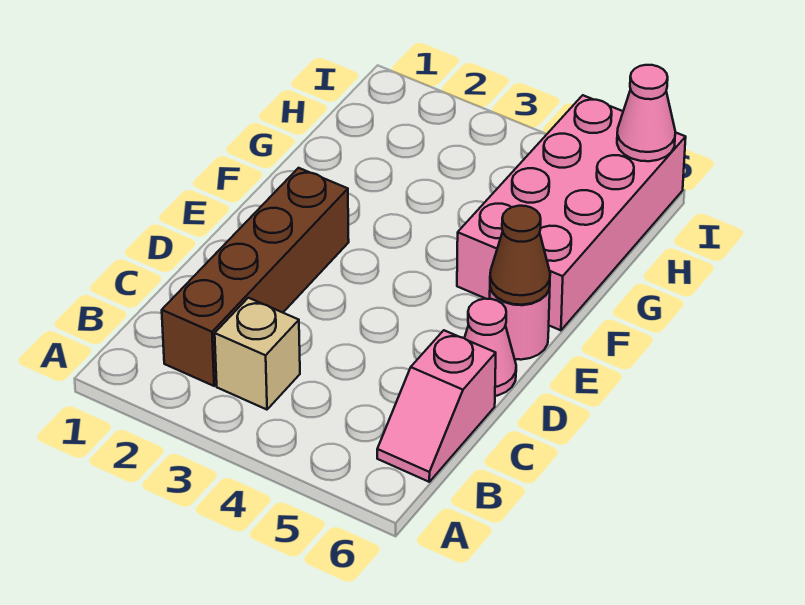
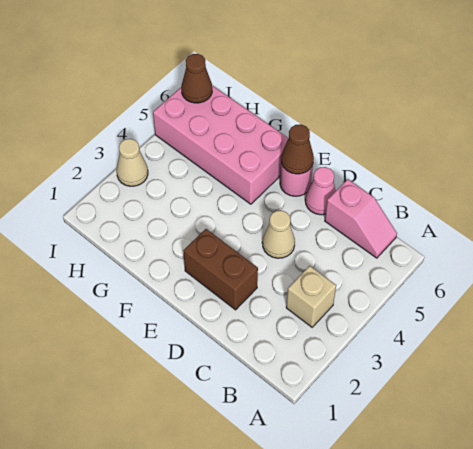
brown brick B2:E2 level 1 -> brown brick D2:E2 level 1
none -> tan cone D4 level 1
none -> tan cone I3 level 1
pink cone I6 level 2 -> brown cone I6 level 2

